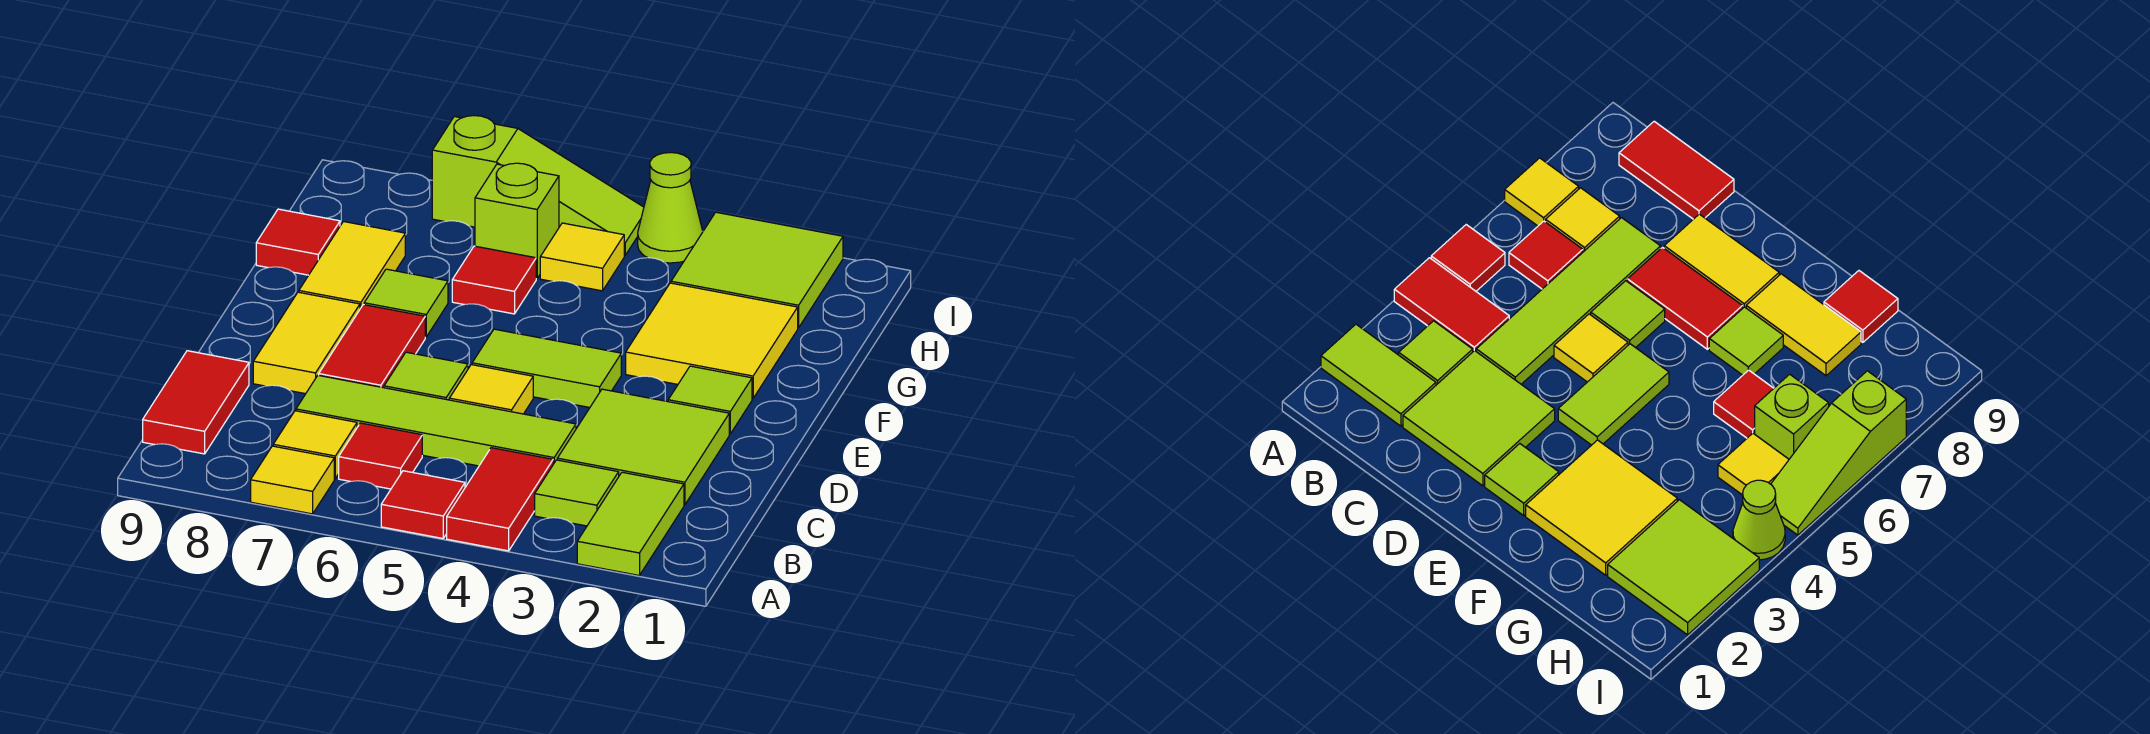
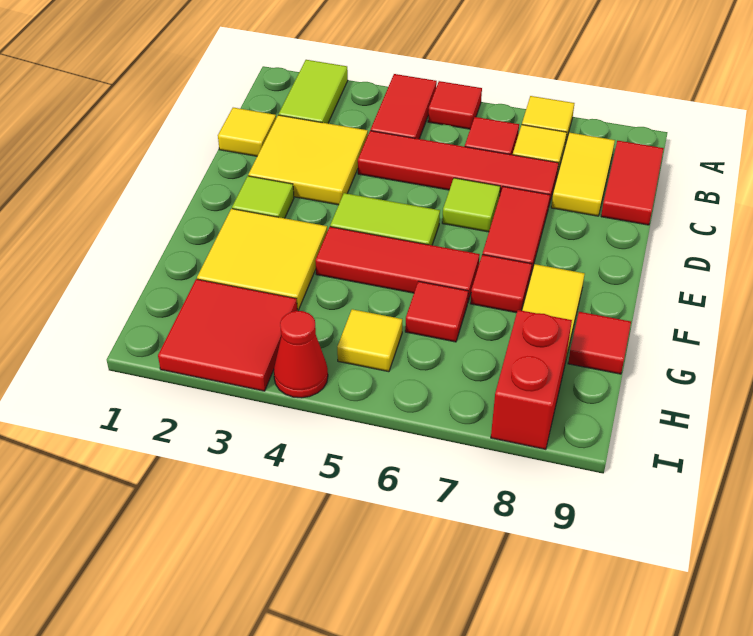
lime tile B3 level 1 -> none
lime tile C2:D3 level 1 -> yellow tile C2:D3 level 1
lime tile C4:C7 level 1 -> red tile C4:C7 level 1
yellow tile D5 level 1 -> yellow tile C1 level 1
yellow tile D8:E8 level 1 -> yellow tile B8:C8 level 1
none -> red tile F4:F6 level 1
lime tile F7 level 1 -> red tile F7 level 1
lime tile H2:I3 level 1 -> red tile H2:I3 level 1
lime brick H6 level 1 -> none
none -> red brick H8:I8 level 1
lime cone I4 level 1 -> red cone I4 level 1
lime slope I5:I7 level 1 top 7 -> none

